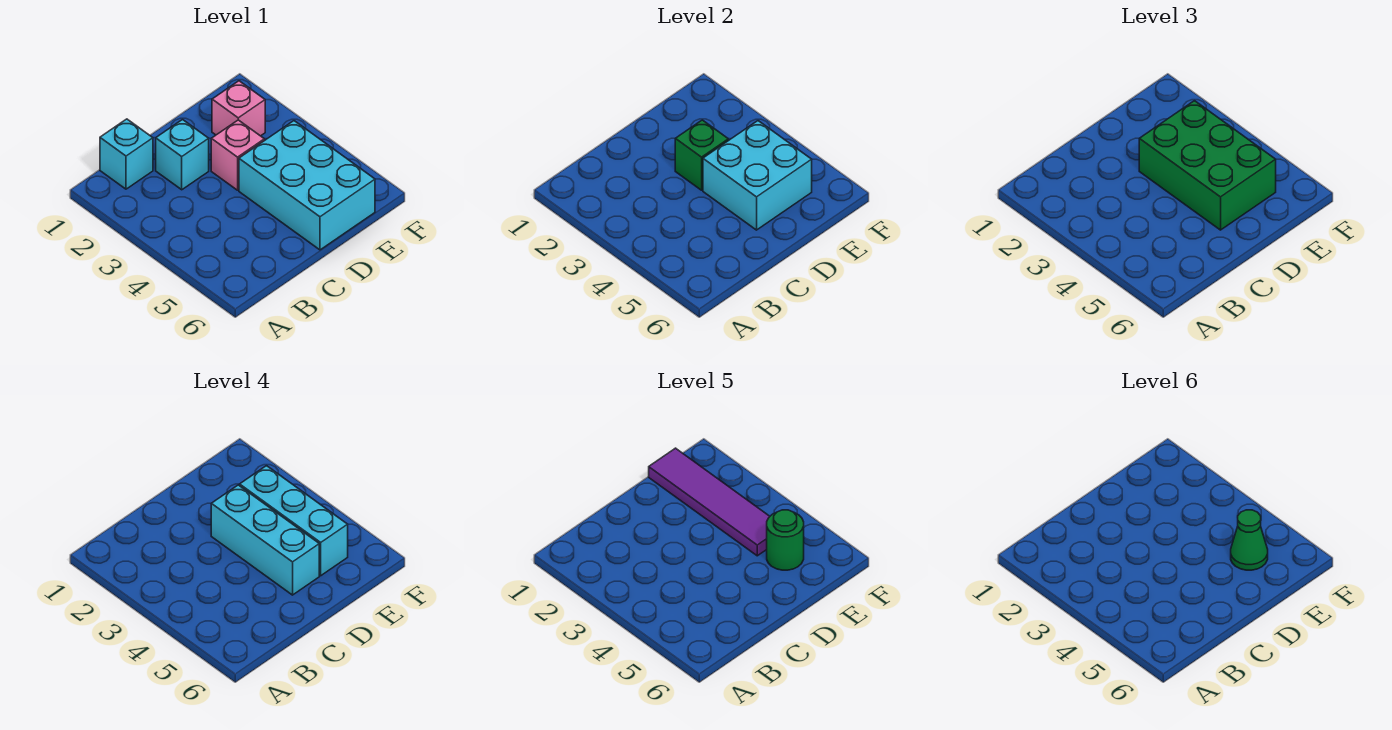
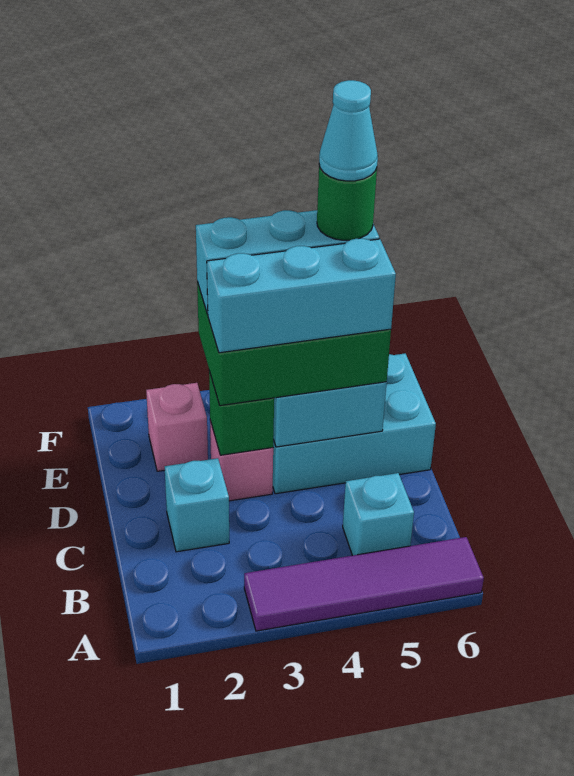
cyan brick B1 level 1 -> cyan brick B5 level 1
purple tile E1:E4 level 5 -> purple tile A3:A6 level 1
green cone E5 level 6 -> cyan cone E5 level 6

